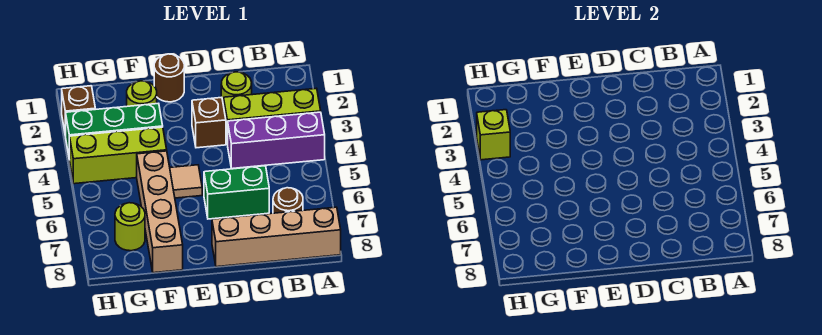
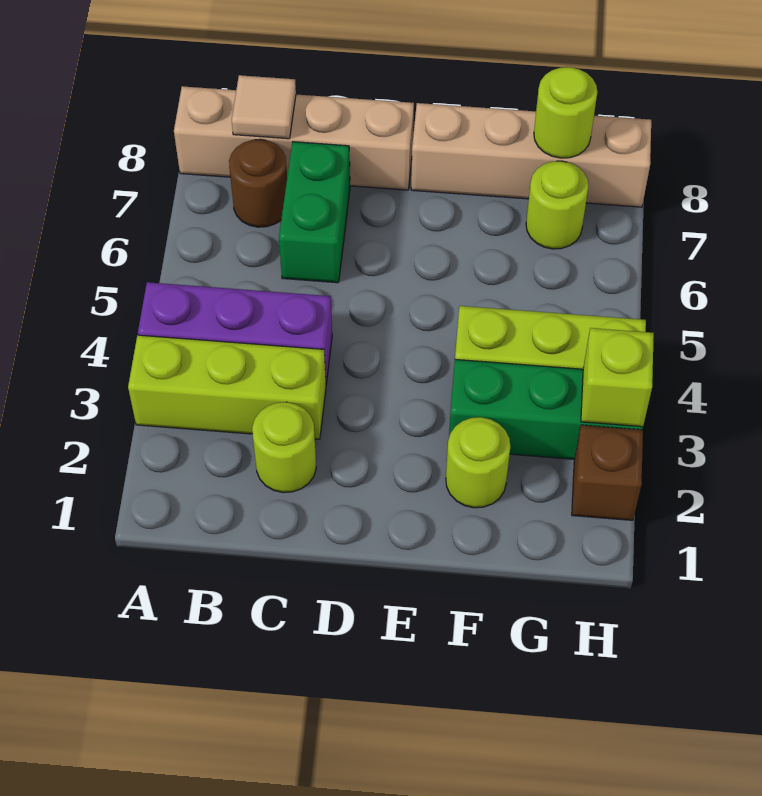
green brick C6:D6 level 1 -> green brick C6:C7 level 1
brown brick D3 level 1 -> none
brown round brick E1 level 1 -> none
tan tile E5 level 1 -> tan tile B8 level 2
tan brick F5:F8 level 1 -> tan brick E8:H8 level 1
none -> lime round brick G8 level 2

